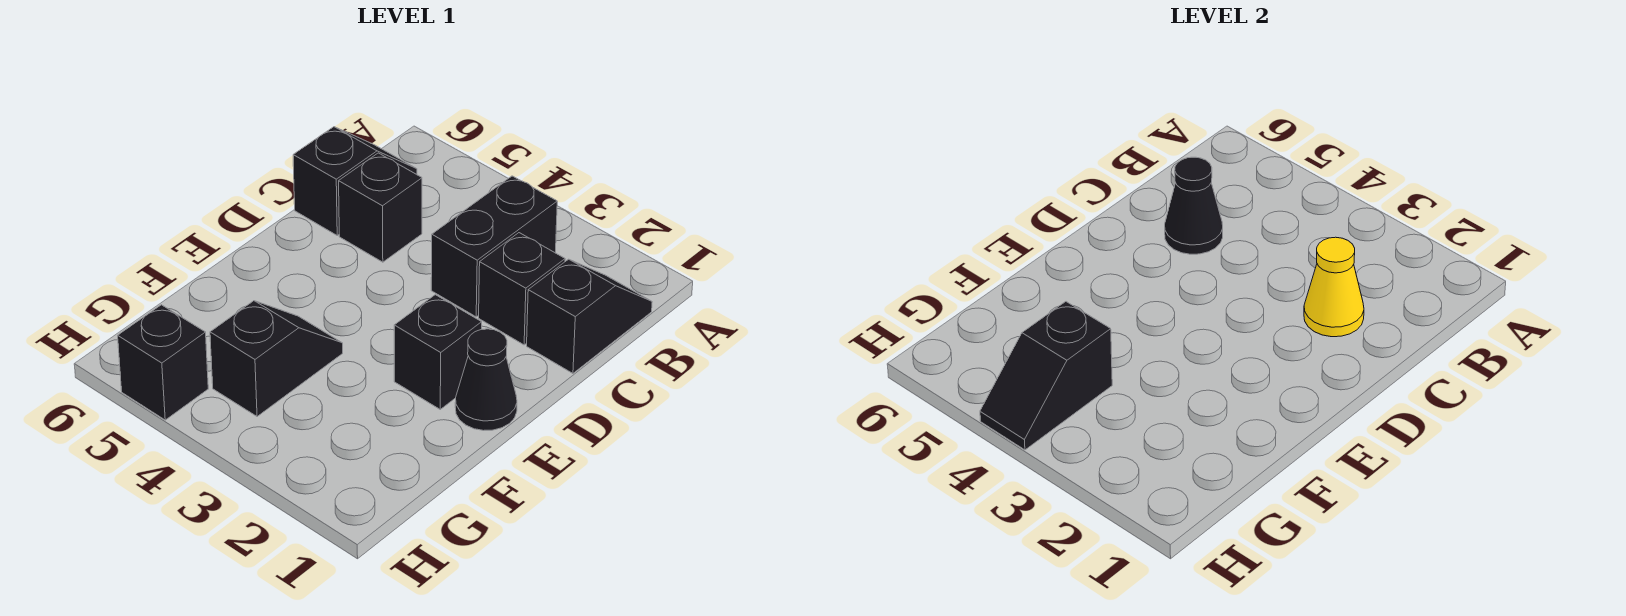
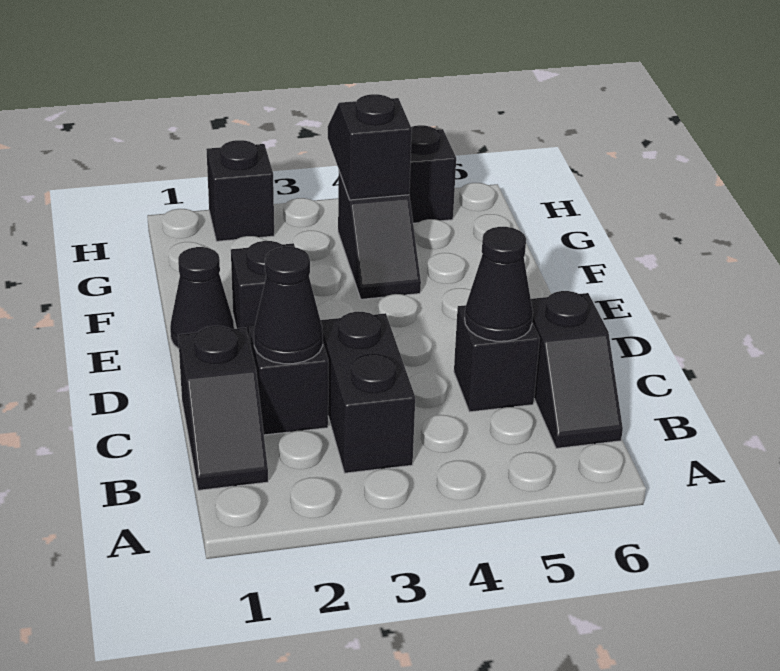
yellow cone C2 level 2 -> black cone C2 level 2
none -> black brick H2 level 1

